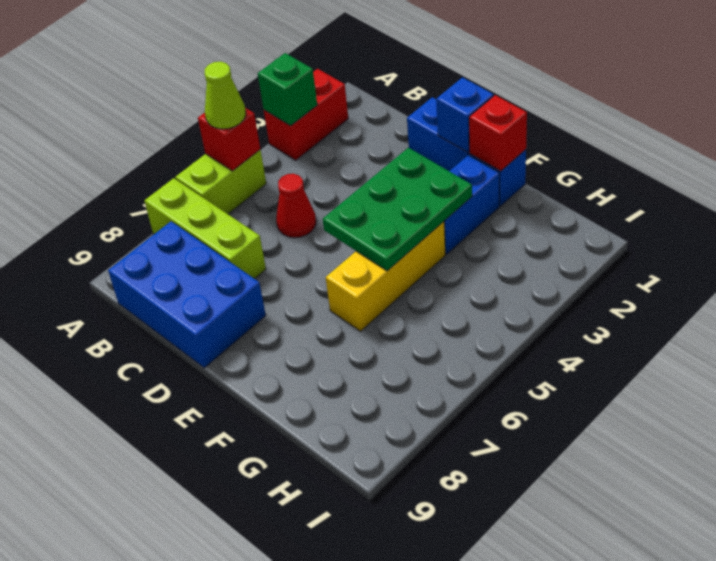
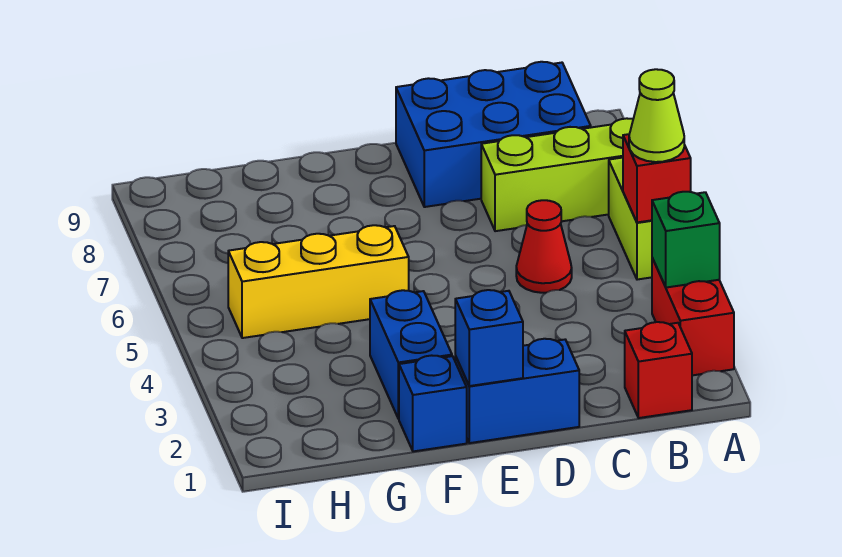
green plate E3:F5 level 2 -> none
red brick F1 level 2 -> red brick B1 level 1
yellow brick F4:F6 level 1 -> yellow brick F5:H5 level 1

